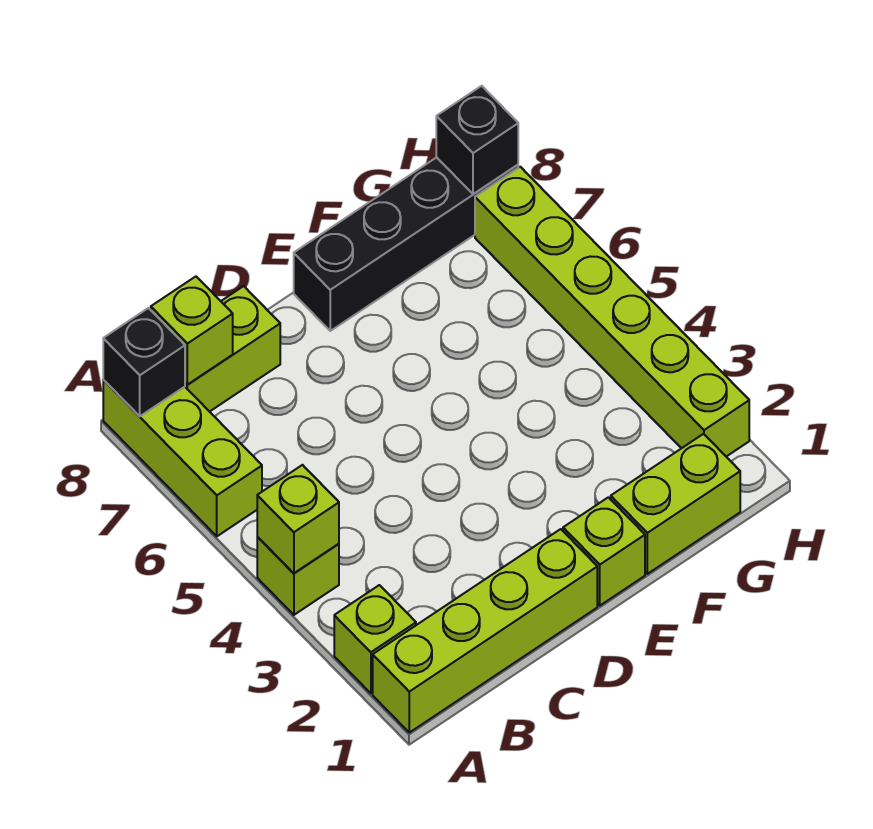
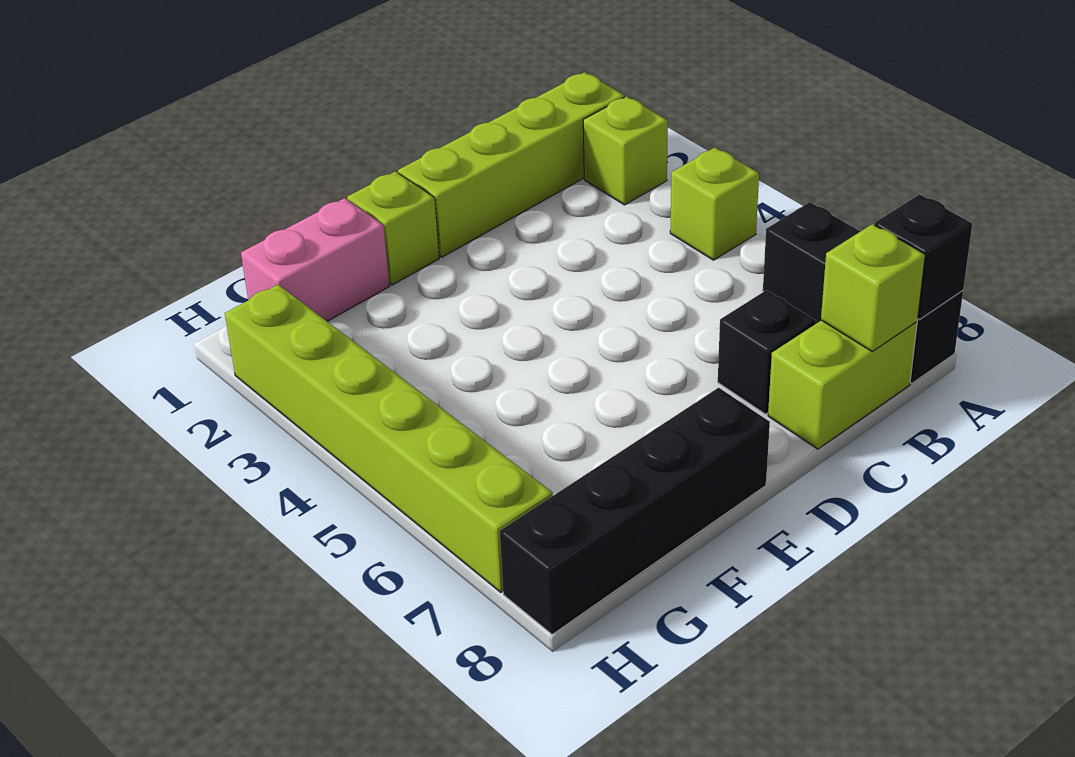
lime brick A4 level 2 -> none
lime brick A6:A8 level 1 -> black brick A6:A8 level 1
lime brick F1:G1 level 1 -> pink brick F1:G1 level 1
black brick H8 level 2 -> black brick C7 level 1

